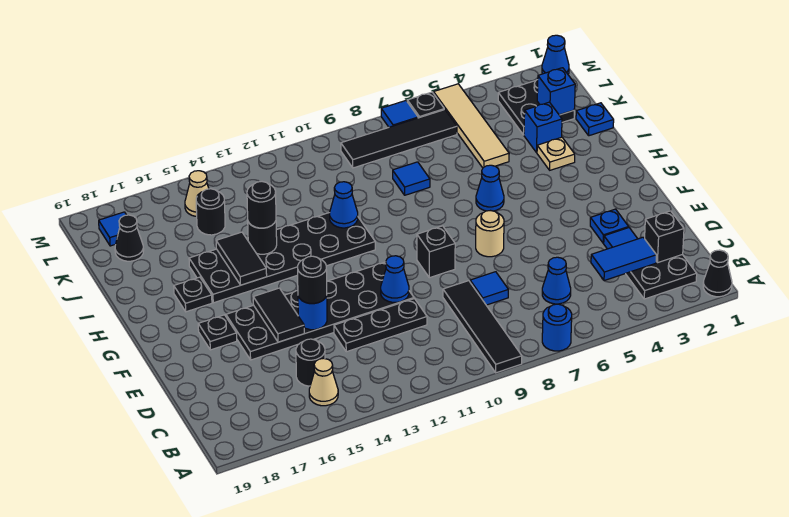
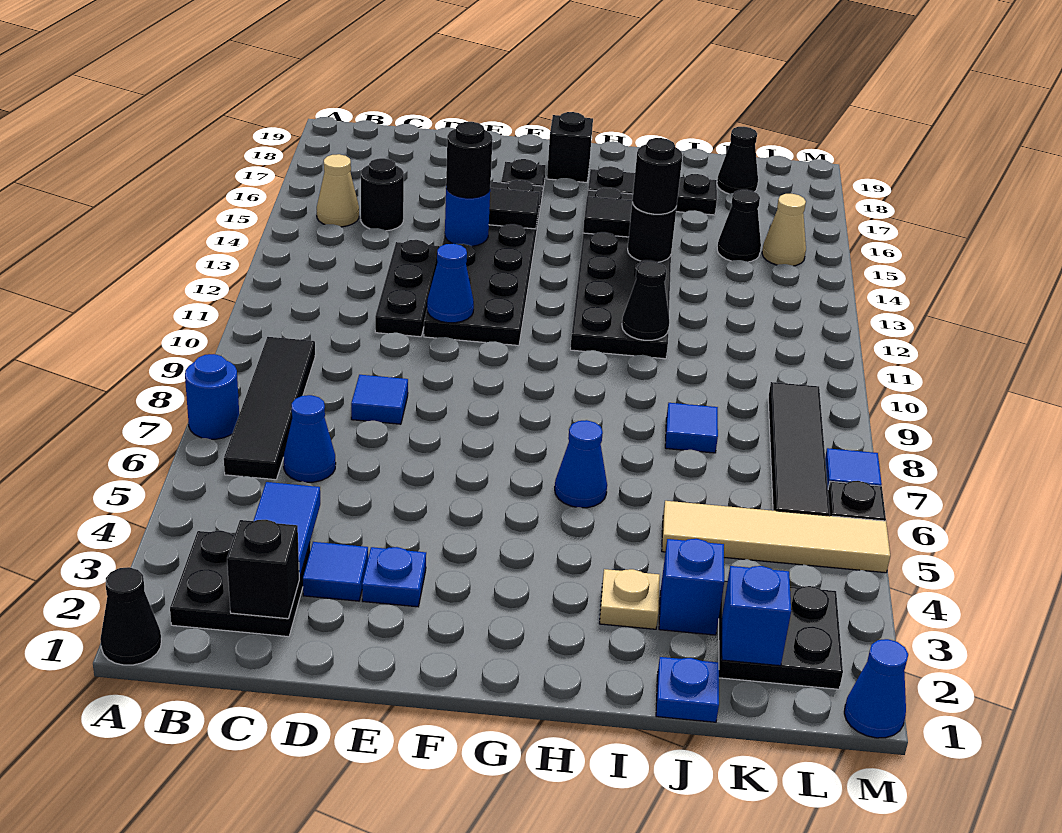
black tile A9:D9 level 1 -> black tile B6:B9 level 1
tan round brick F7 level 1 -> none
black brick F9 level 1 -> black brick G18 level 1
black plate H17 level 1 -> black plate H17:J17 level 1
blue cone I11 level 2 -> black cone I11 level 2
black round brick K15 level 1 -> black cone K15 level 1
blue tile L18 level 1 -> none

